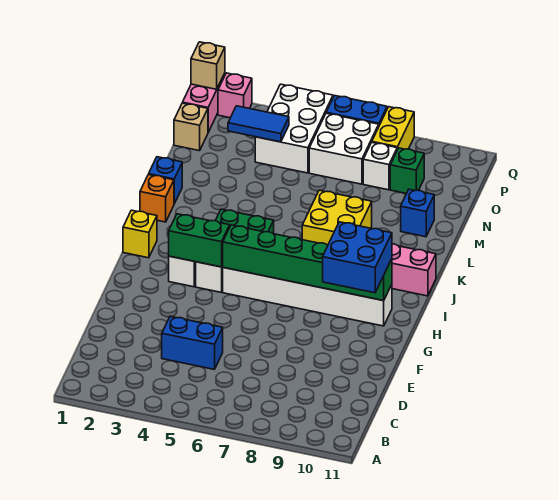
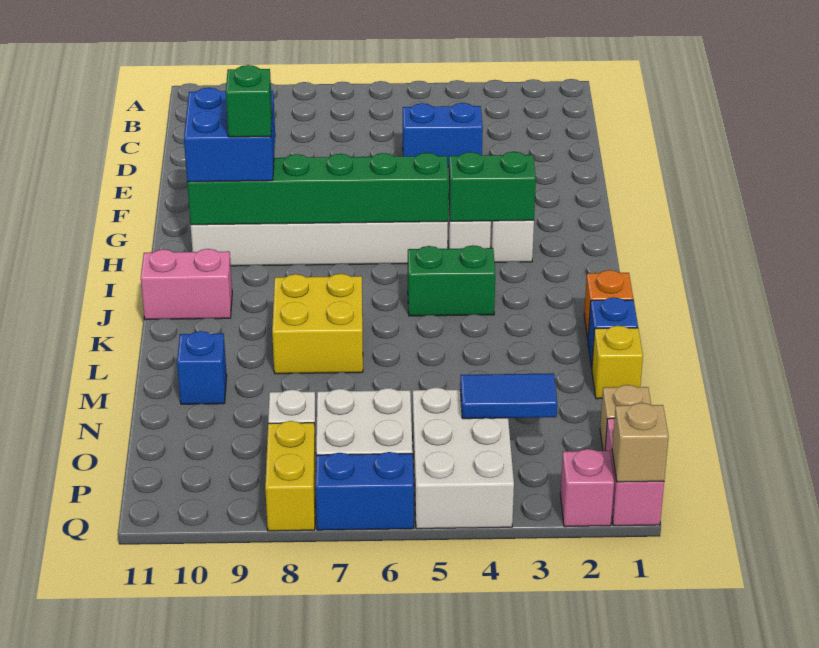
yellow brick I1 level 1 -> yellow brick M1 level 1
green brick O9 level 1 -> green brick H9 level 4

